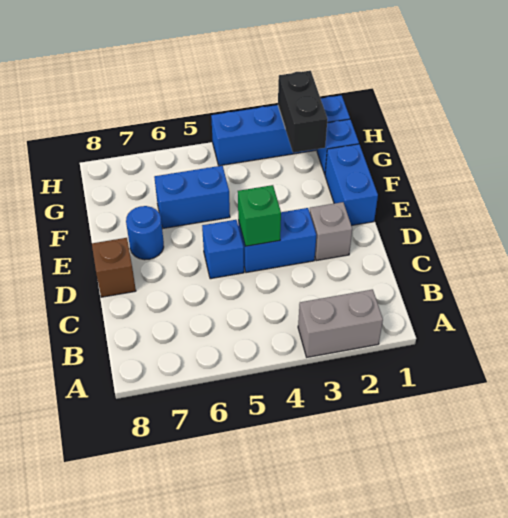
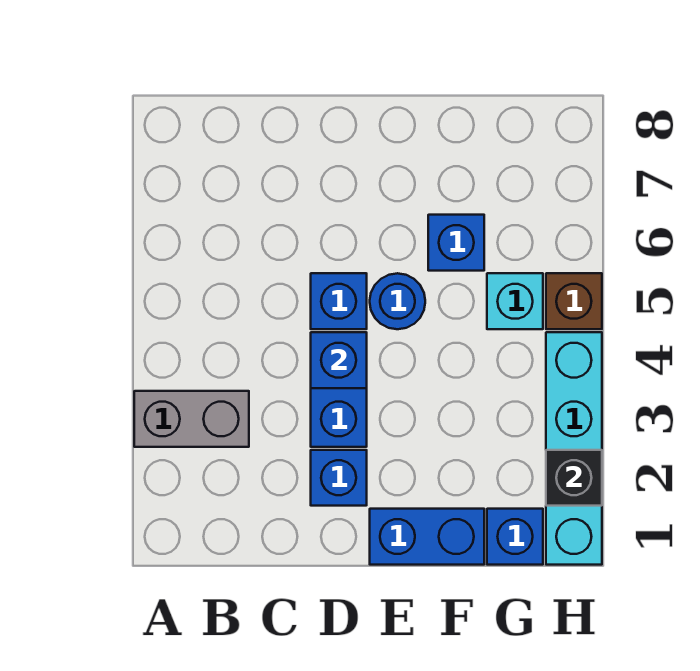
grey brick A2:A3 level 1 -> grey brick A3:B3 level 1
grey brick D2 level 1 -> blue brick D2 level 1
green brick D4 level 2 -> blue brick D4 level 2
brown brick D8 level 1 -> brown brick H5 level 1
blue round brick E7 level 1 -> blue round brick E5 level 1
blue brick F5:F6 level 1 -> blue brick F6 level 1
black brick G2:H2 level 2 -> black brick H2 level 2
none -> cyan brick G5 level 1
blue brick H1:H4 level 1 -> cyan brick H1:H4 level 1

